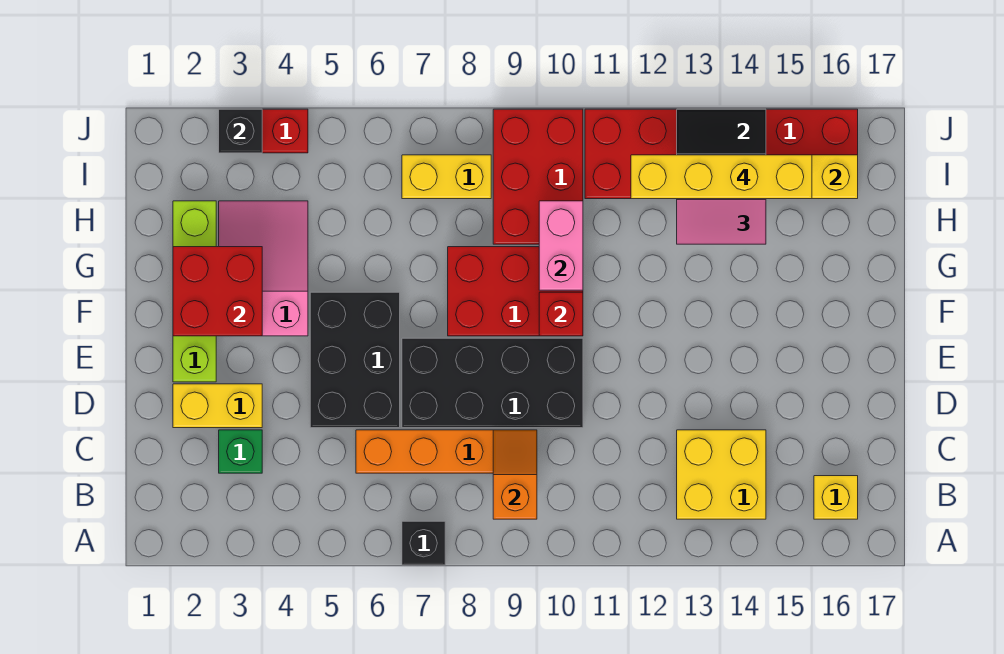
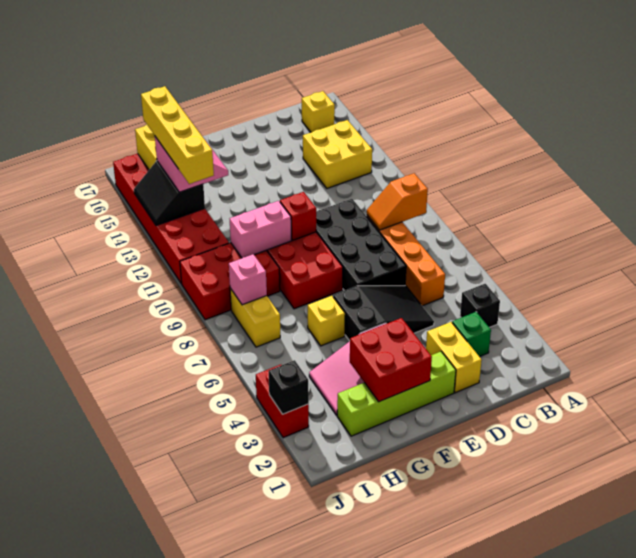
black brick A7 level 1 -> black brick B4 level 1
black brick D5:F6 level 1 -> black slope D5:F6 level 1 top F
none -> yellow brick G6 level 1
none -> pink brick I8 level 2

